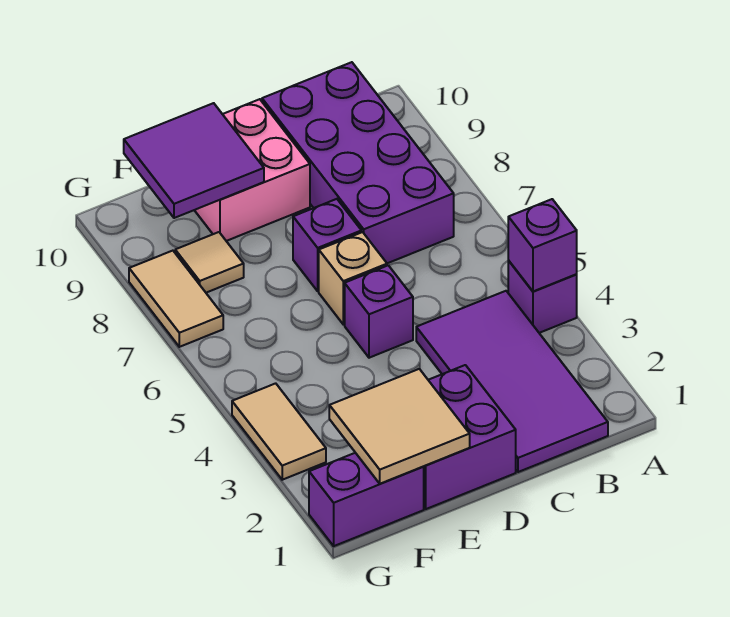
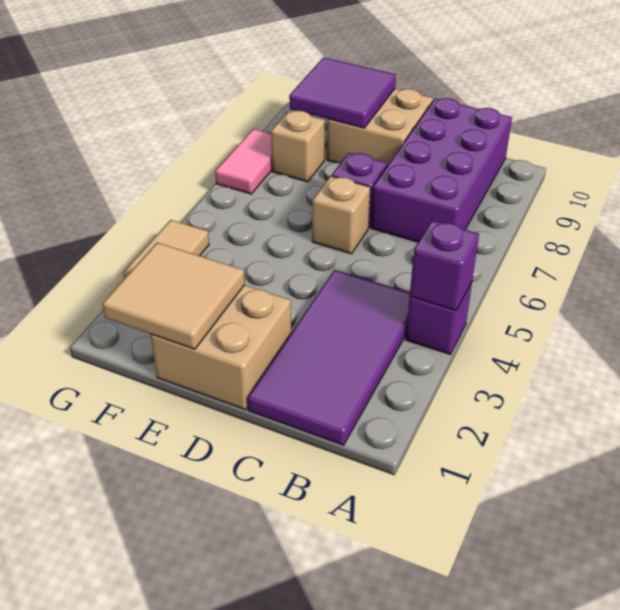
purple brick D1:E2 level 1 -> tan brick D1:E2 level 1
purple brick D5 level 1 -> none
pink brick D9:E10 level 1 -> tan brick D9:E10 level 1
purple brick F1:G1 level 1 -> none
tan tile F8 level 1 -> tan brick F8 level 1
tan tile G7:G8 level 1 -> pink tile G7:G8 level 1

